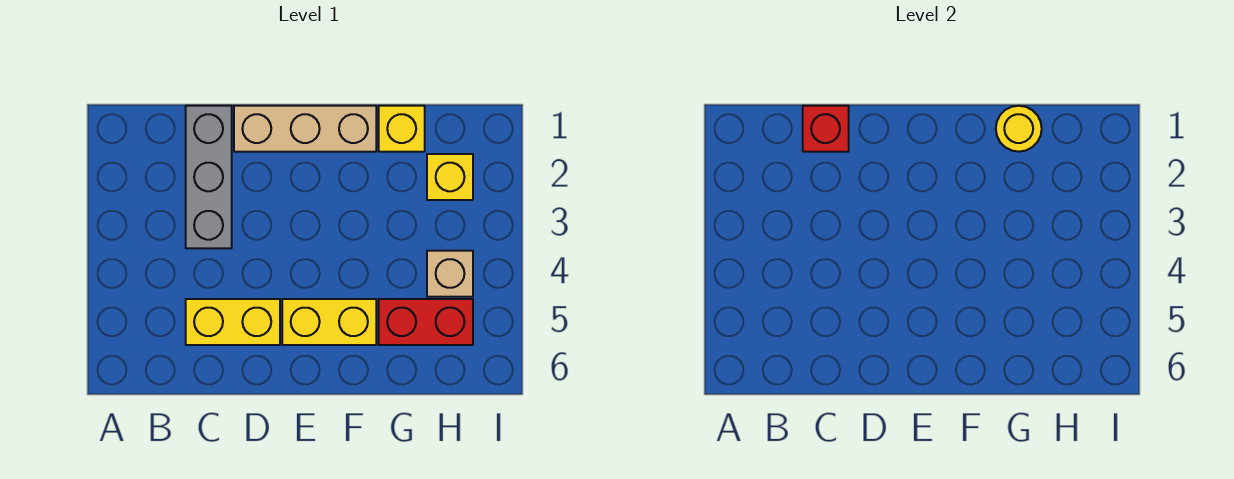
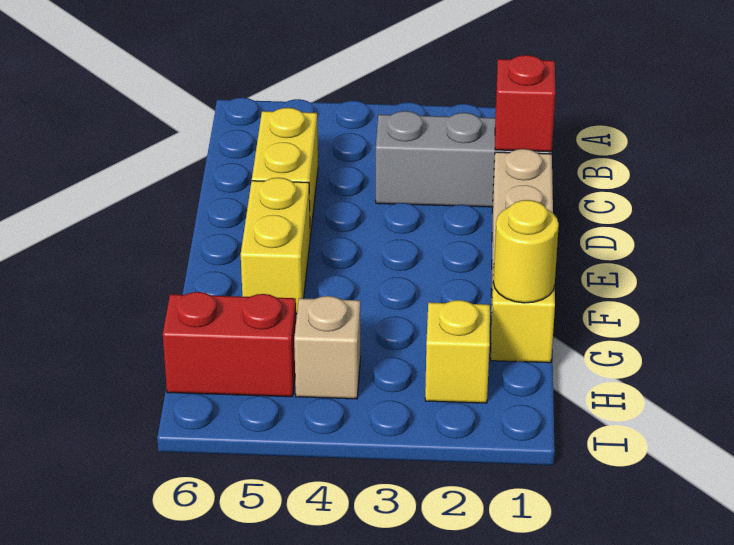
red brick G5:H5 level 1 -> red brick H5:H6 level 1

